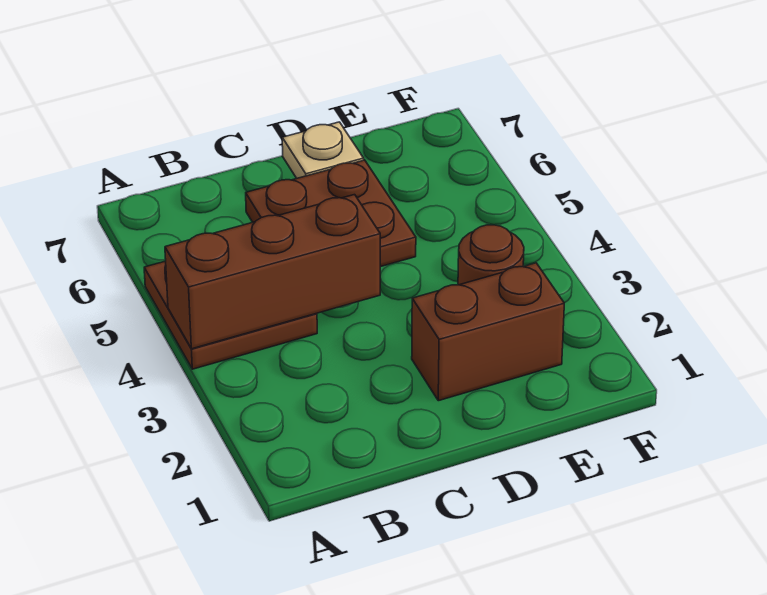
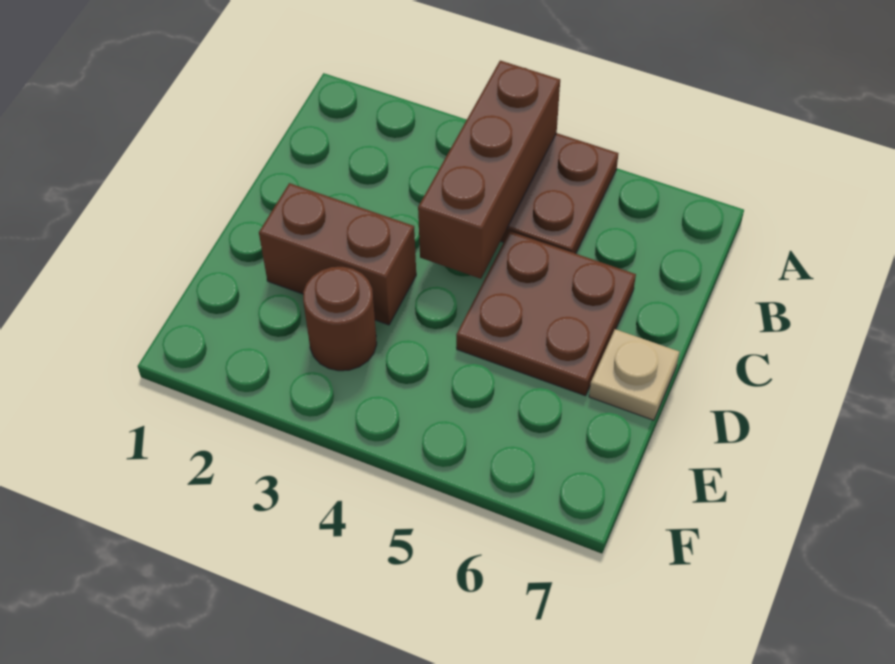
brown brick D2:E2 level 1 -> brown brick D2:D3 level 1

